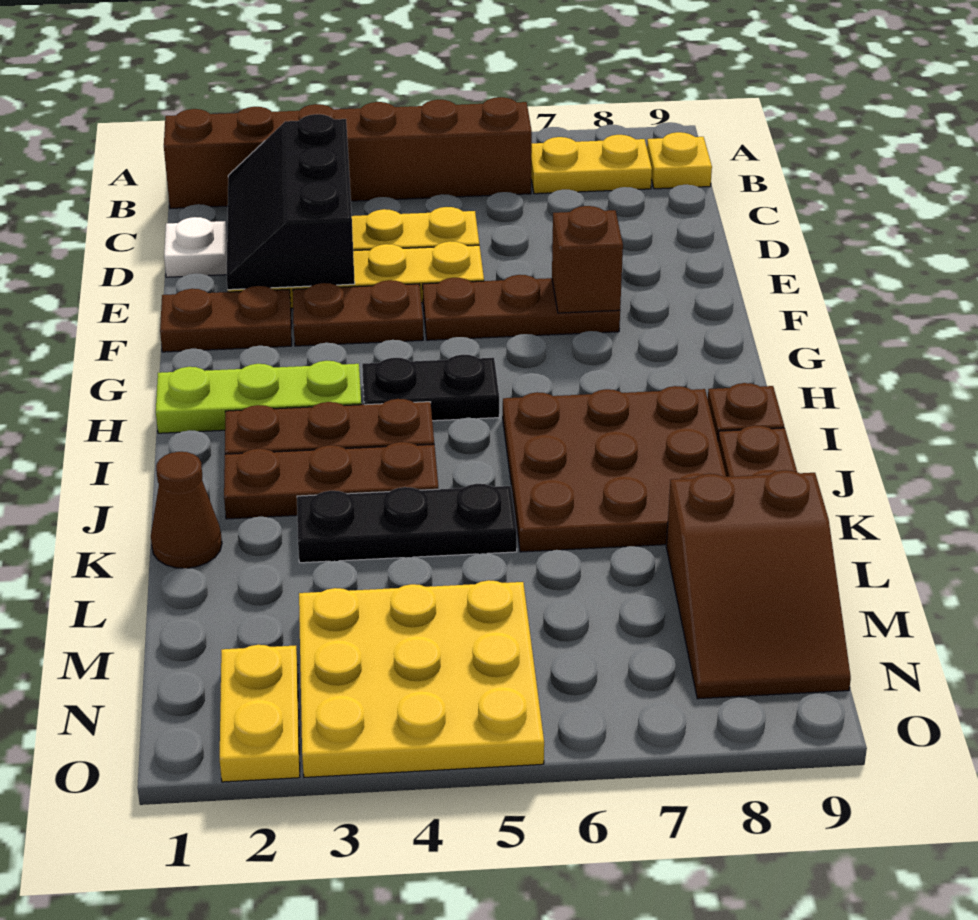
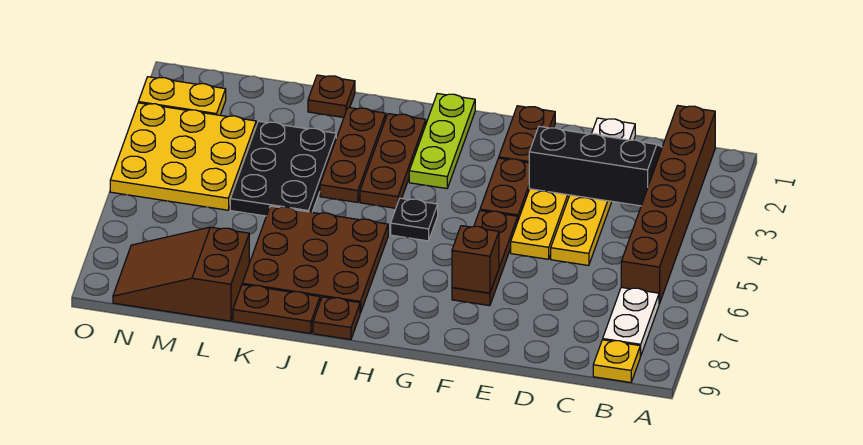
yellow plate B7:B8 level 1 -> white plate B7:B8 level 1
black plate H4:H5 level 1 -> black plate H5 level 1
brown cone K1 level 1 -> brown plate K1 level 1
black plate K3:K5 level 1 -> black plate K3:L5 level 1

